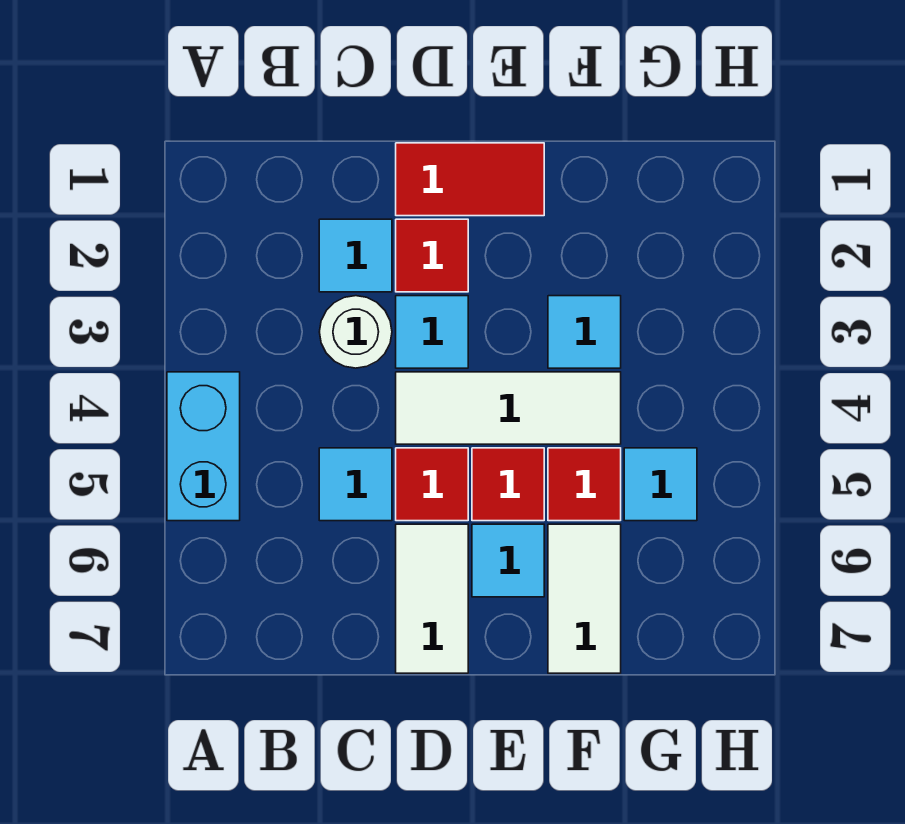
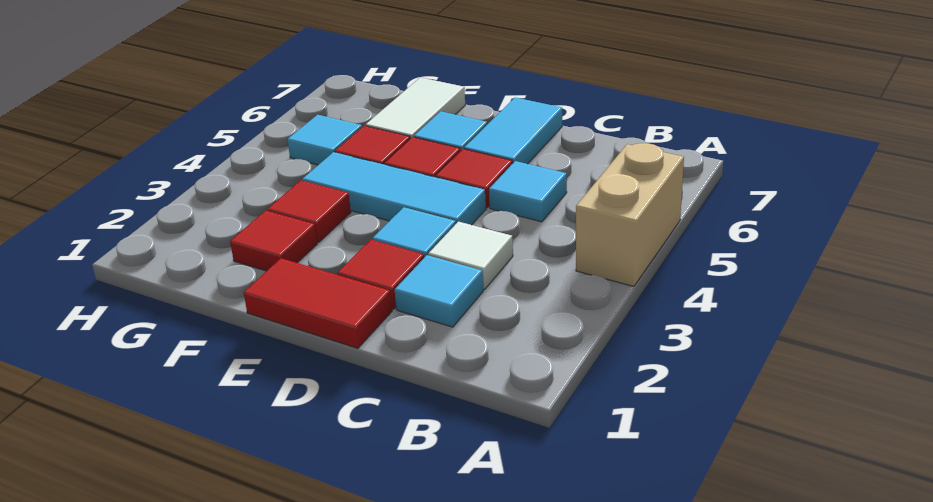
cyan brick A4:A5 level 1 -> tan brick A4:A5 level 1
white round brick C3 level 1 -> white tile C3 level 1
white tile D4:F4 level 1 -> cyan tile D4:F4 level 1
white tile D6:D7 level 1 -> cyan tile D6:D7 level 1
none -> red tile F2 level 1
cyan tile F3 level 1 -> red tile F3 level 1

